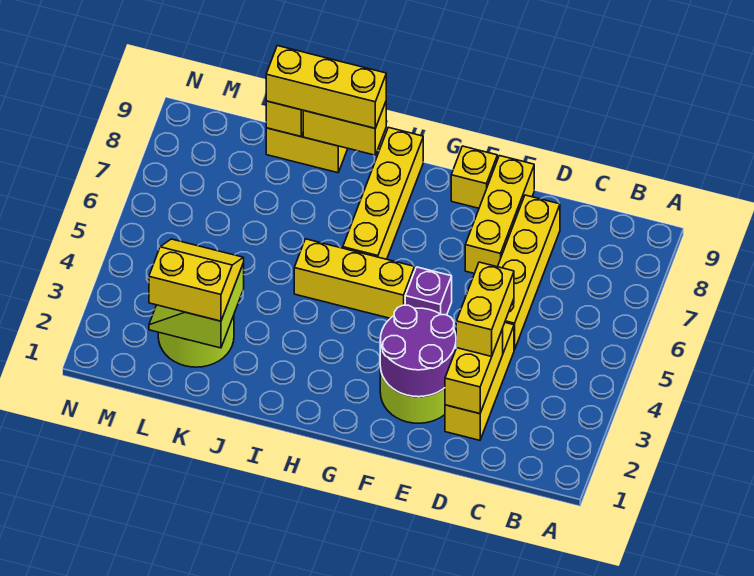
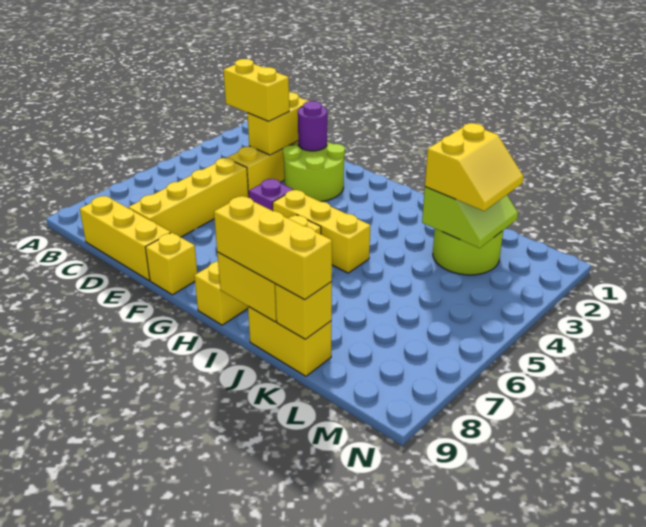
yellow brick D3:D4 level 3 -> yellow brick C3:D3 level 3
purple round brick E2:F3 level 2 -> purple round brick E2 level 2
yellow brick E7:E9 level 1 -> yellow brick C9:E9 level 1
yellow slope K2:L3 level 3 top 2 -> yellow slope K2:L3 level 3 top K

